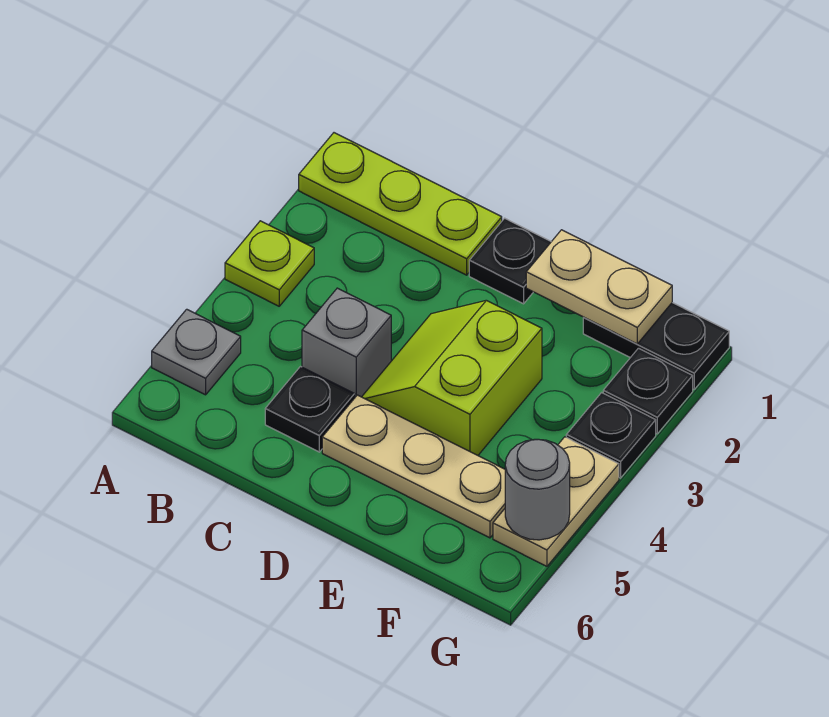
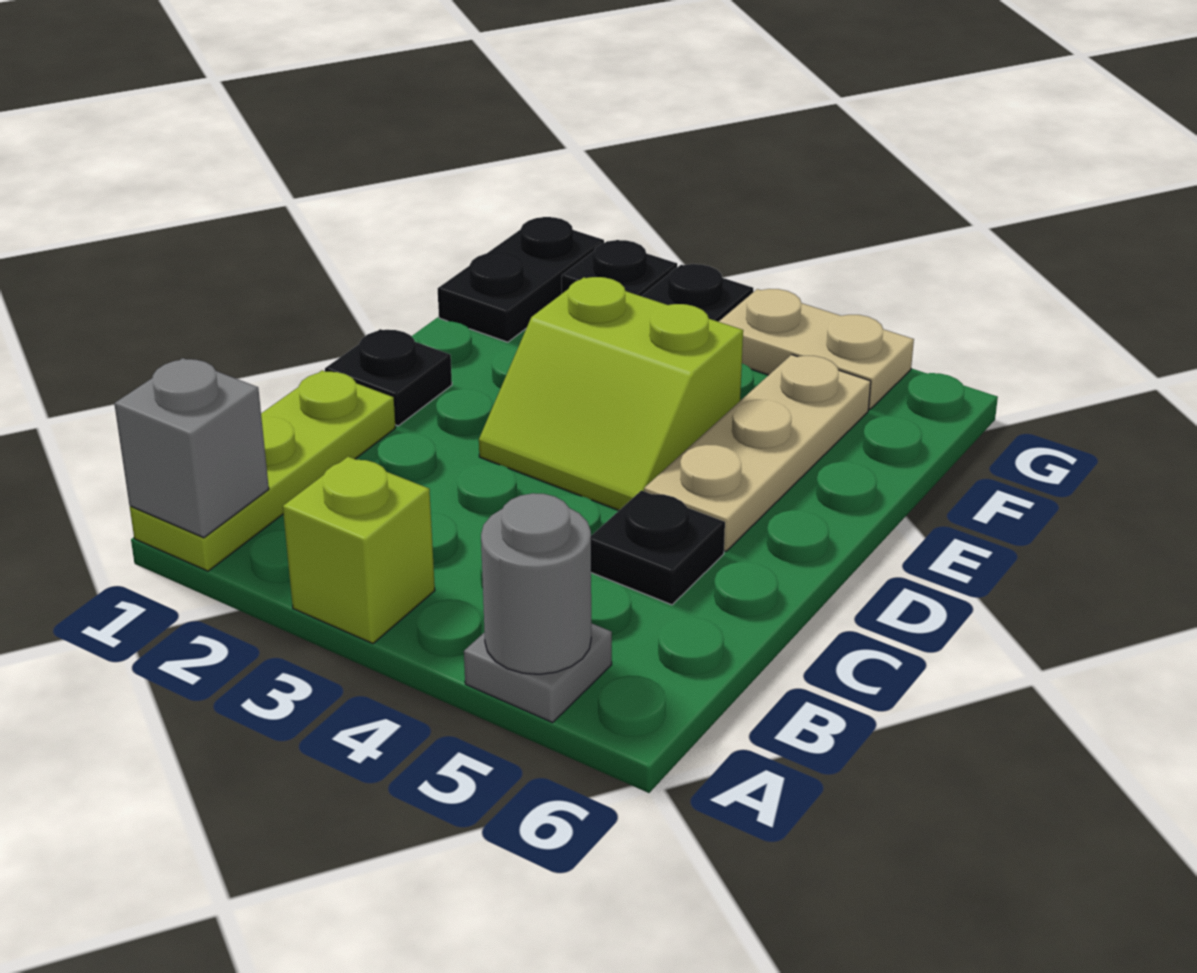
lime plate A3 level 1 -> lime brick A3 level 1
grey brick C4 level 1 -> grey brick A1 level 2
tan plate E1:F1 level 2 -> none
grey round brick G5 level 2 -> grey round brick A5 level 2

